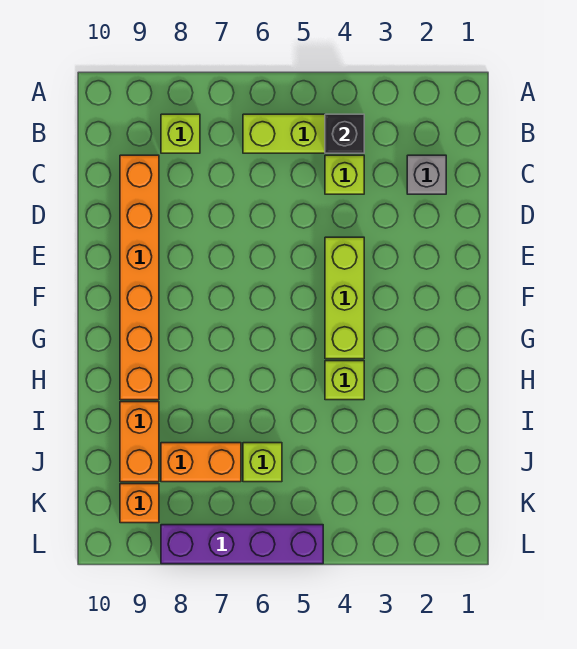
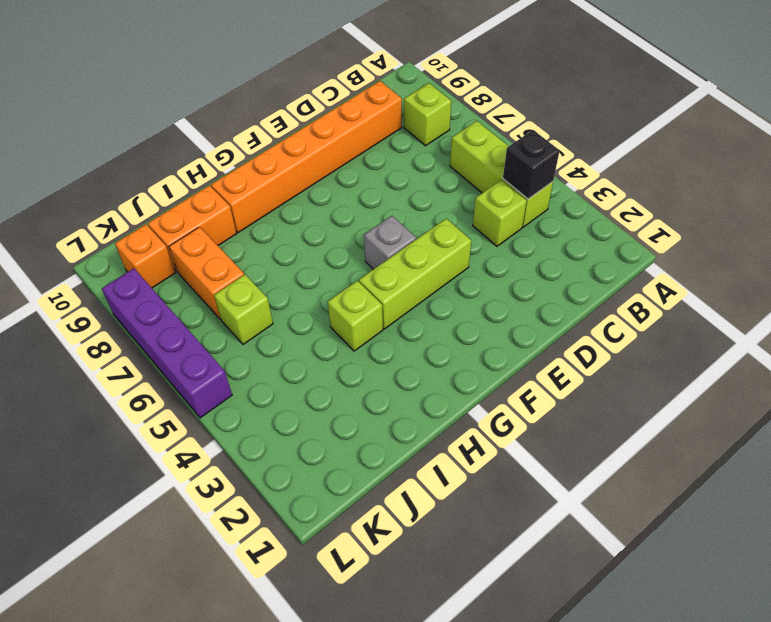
grey brick C2 level 1 -> grey brick F5 level 1

